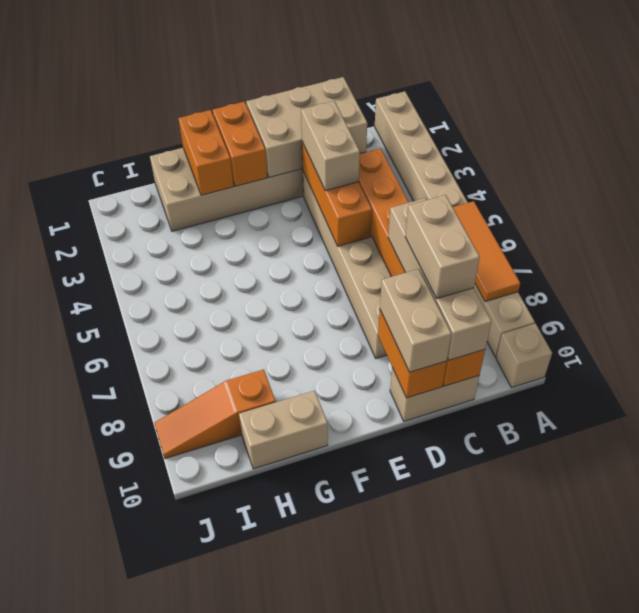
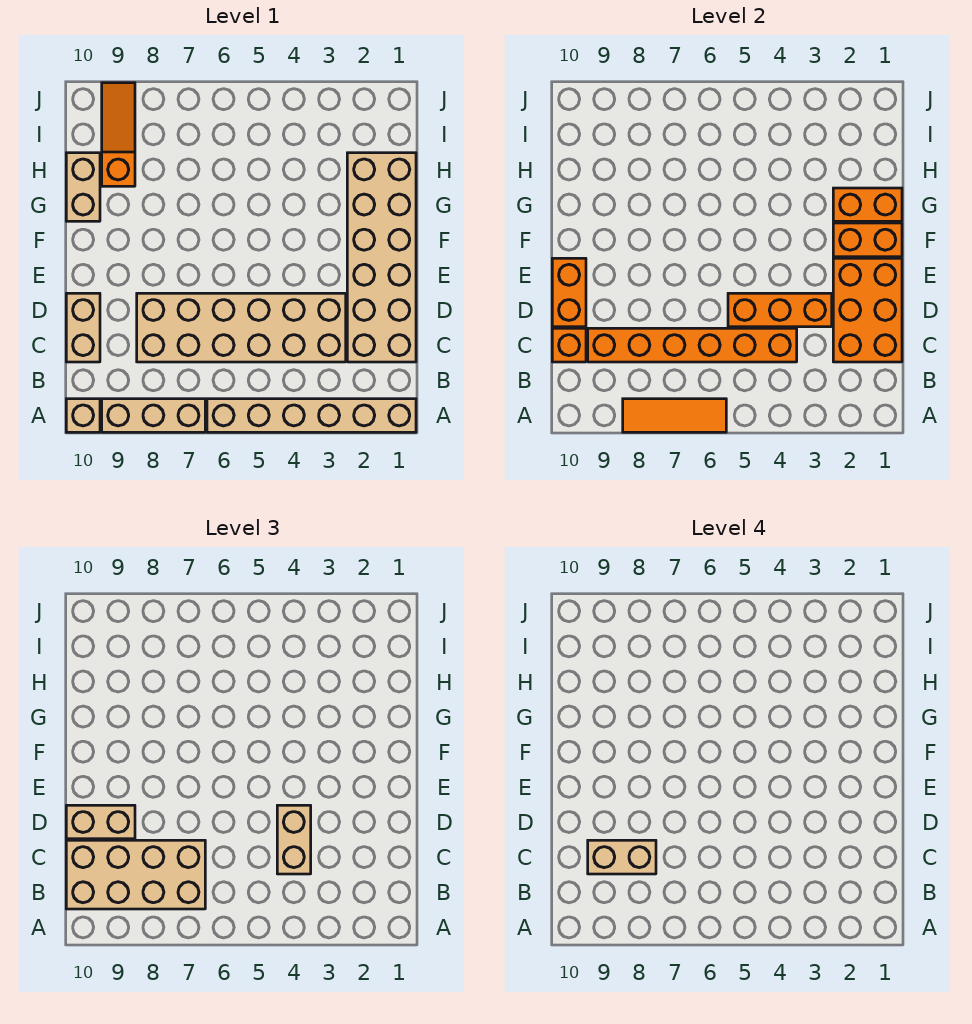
tan brick C1:E2 level 2 -> orange brick C1:E2 level 2
tan brick C7:C10 level 3 -> tan brick B7:C10 level 3
tan brick D3:D4 level 3 -> tan brick C4:D4 level 3
orange brick D9:D10 level 2 -> orange brick D10:E10 level 2

